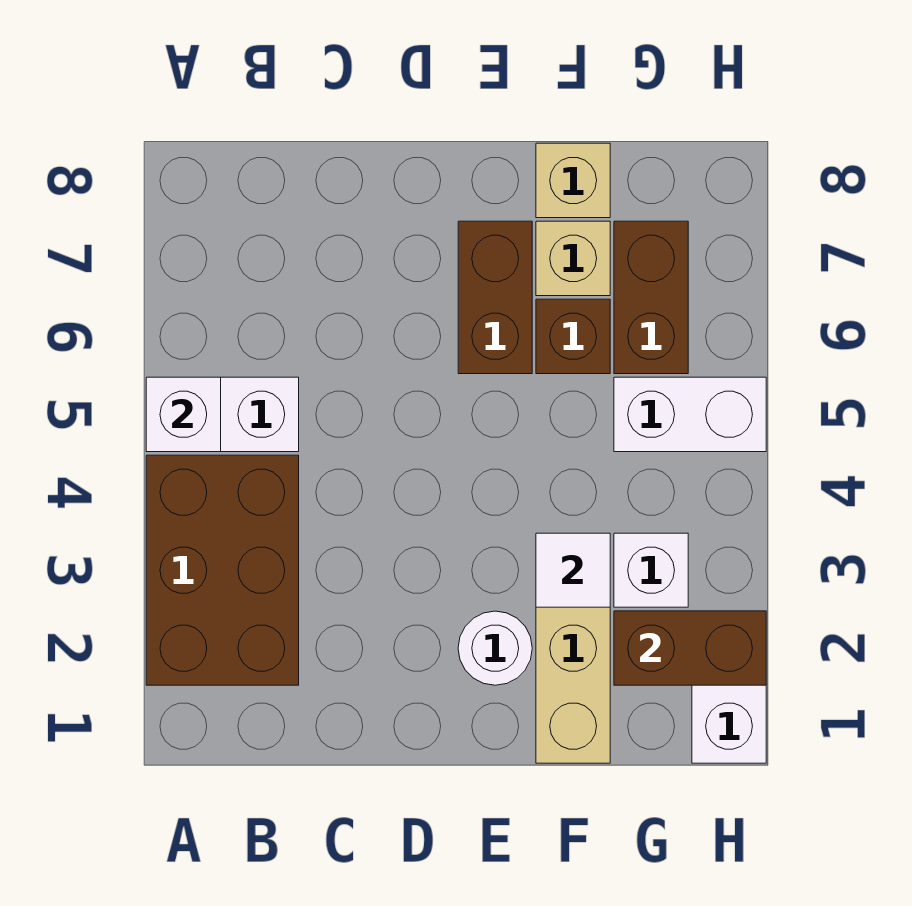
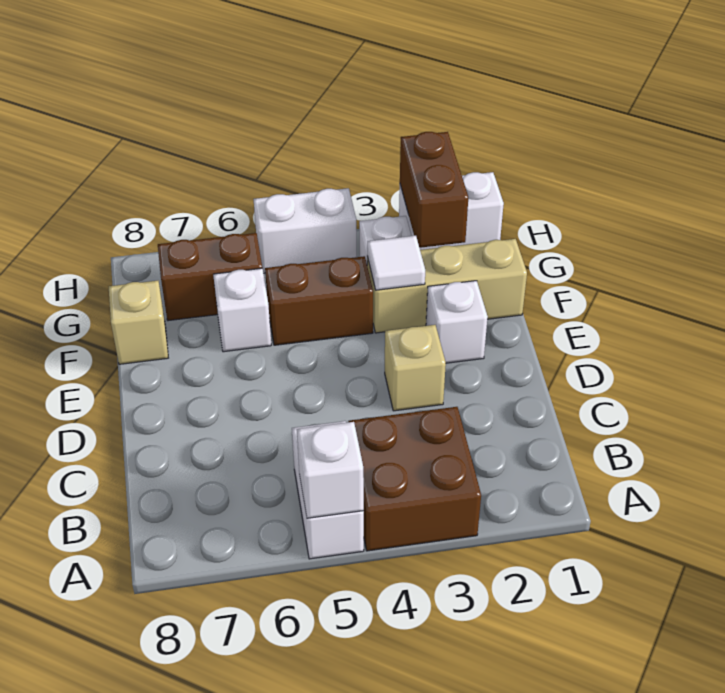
brown brick A2:B4 level 1 -> brown brick A3:B4 level 1
white round brick E2 level 1 -> white brick E2 level 1
brown brick E6:E7 level 1 -> brown brick F4:F5 level 1
brown brick F6 level 1 -> white brick F6 level 1
tan brick F7 level 1 -> tan brick D3 level 1
white brick G5:H5 level 1 -> white brick H4:H5 level 1

